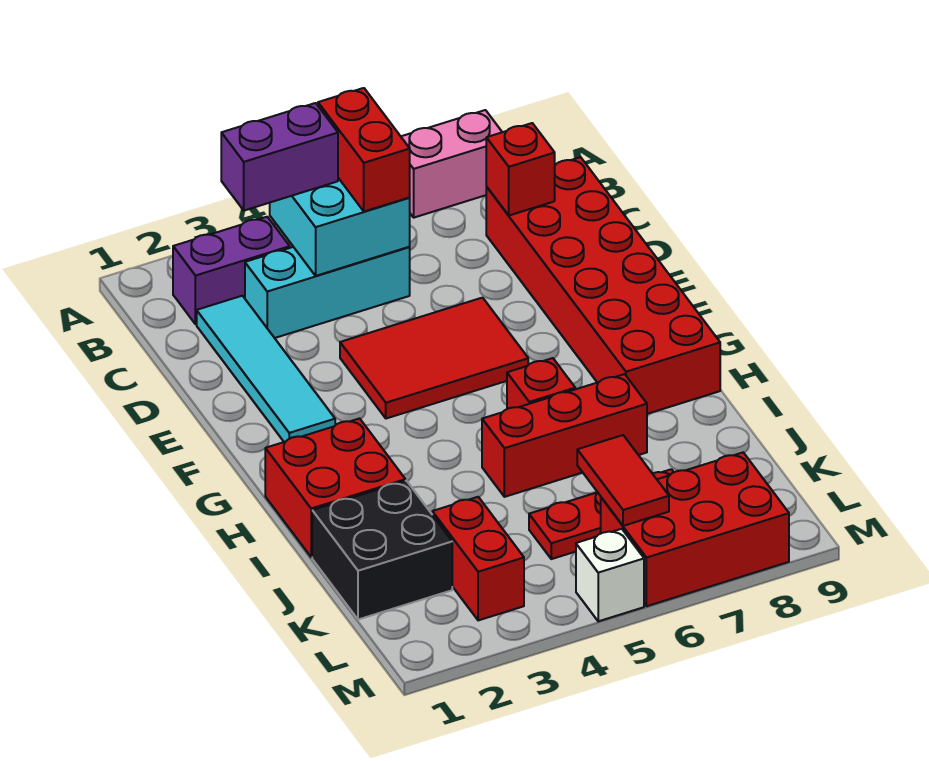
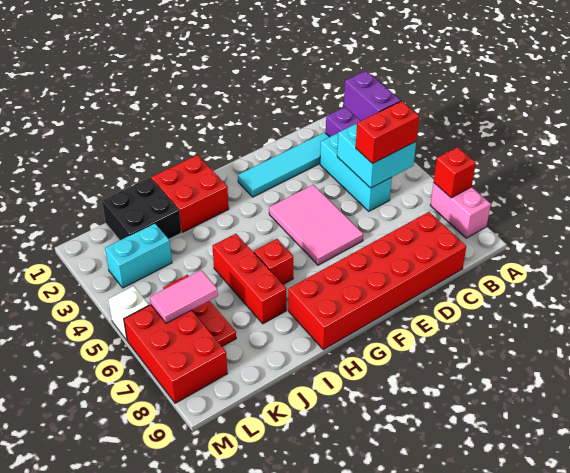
red brick C8 level 2 -> red brick A7 level 2
red tile E4:F6 level 1 -> pink tile E4:F6 level 1
red brick K3:L3 level 1 -> cyan brick K3:L3 level 1
red tile K6:L6 level 2 -> pink tile K6:L6 level 2

